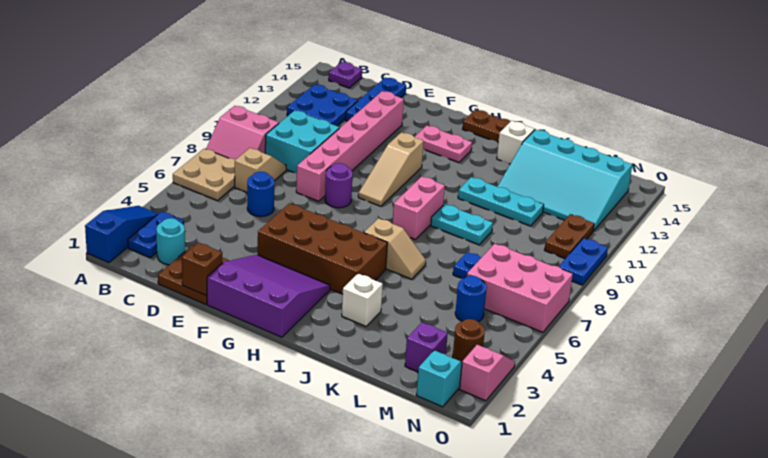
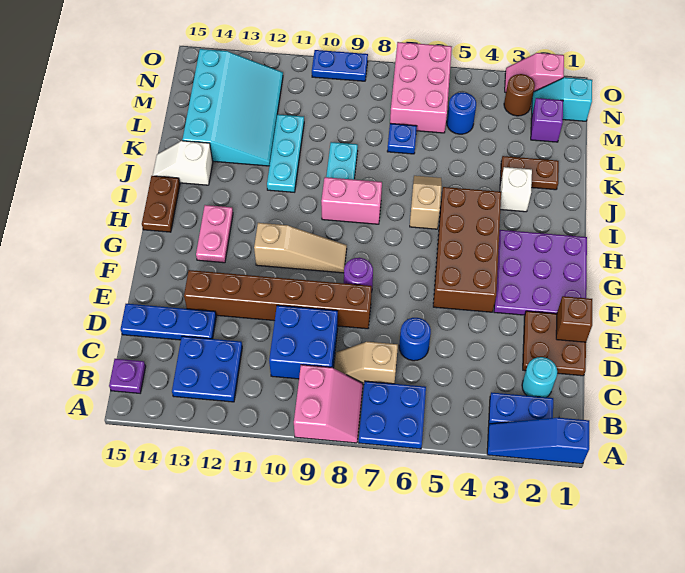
tan plate A6:B7 level 1 -> blue plate A6:B7 level 1
cyan brick C9:D10 level 1 -> blue brick C9:D10 level 1
pink brick E8:E13 level 1 -> brown brick E8:E13 level 1
purple slope F1:H3 level 1 top 1 -> purple plate F1:H3 level 1
brown plate N10:N11 level 1 -> brown plate K2:K3 level 1

